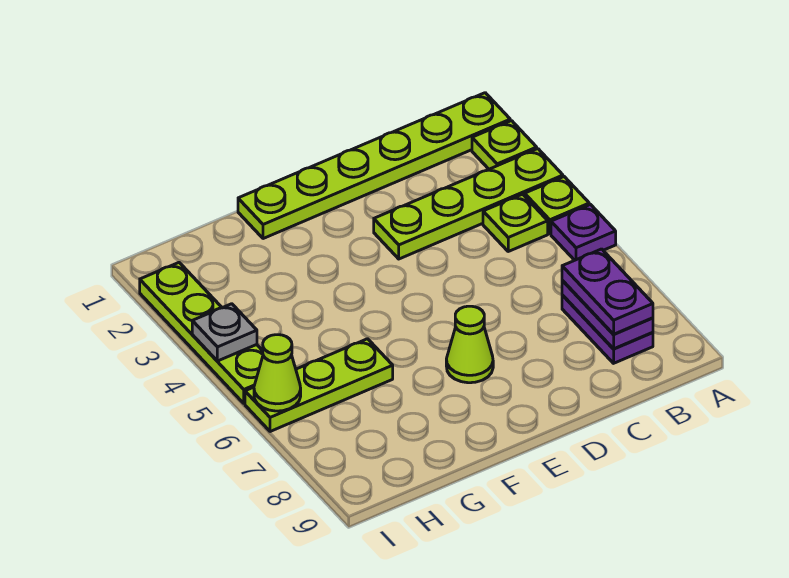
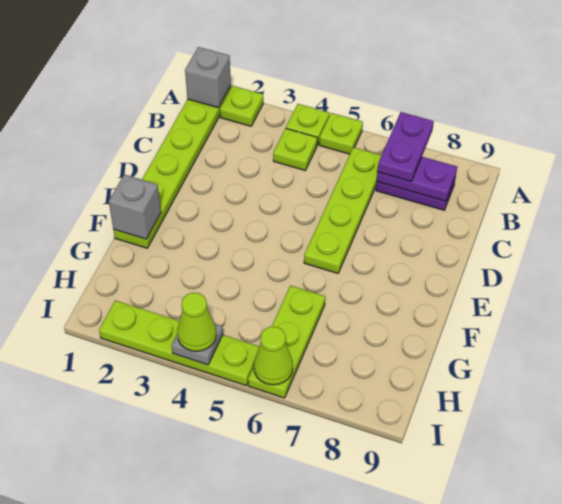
none -> grey brick A1 level 2
lime plate A3:D3 level 1 -> lime plate B6:E6 level 1
purple plate A5 level 1 -> lime plate A5 level 1
purple plate B7:B8 level 3 -> purple plate A7:B7 level 3
lime cone E7 level 1 -> lime cone I4 level 3
none -> grey brick F1 level 2

